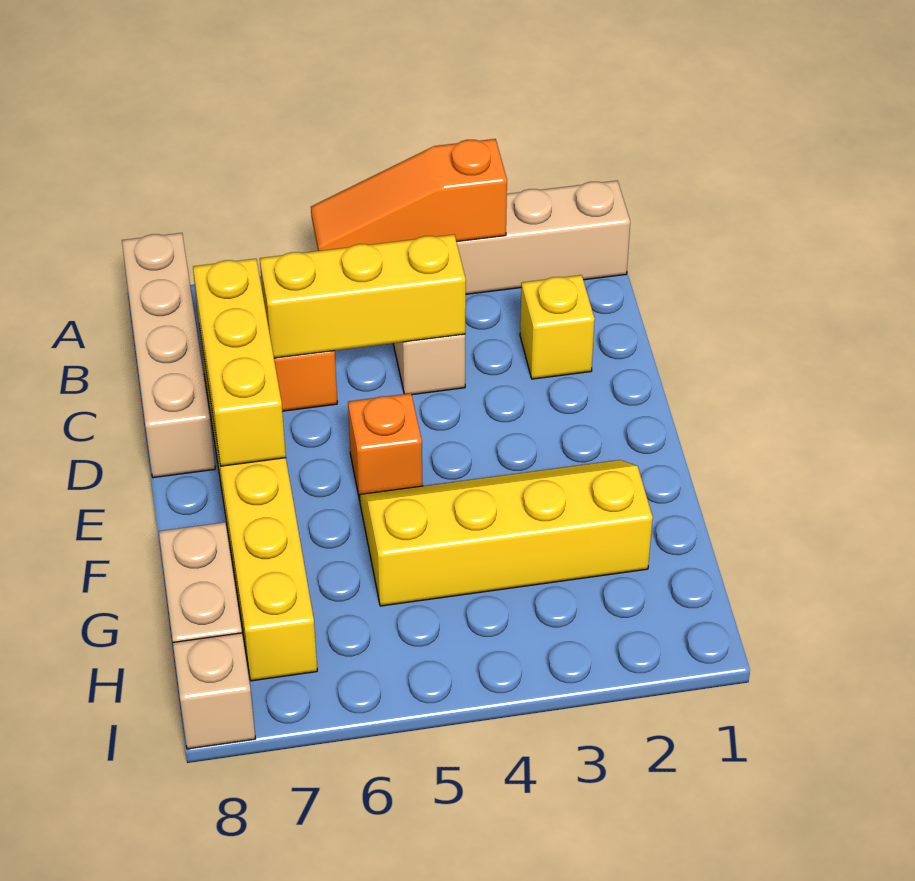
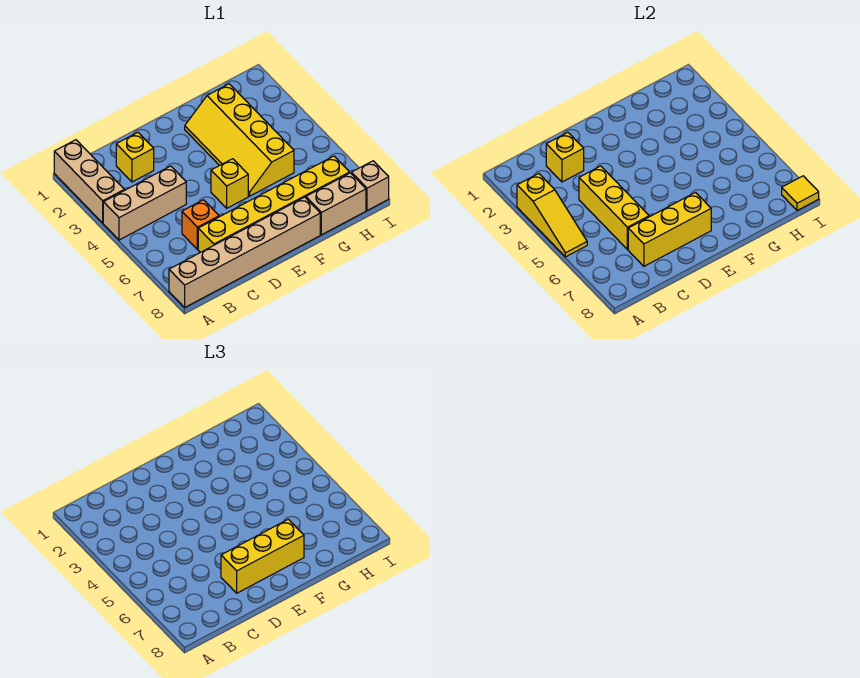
orange slope A3:A5 level 2 top 3 -> yellow slope A3:A5 level 2 top 3
tan brick A8:D8 level 1 -> tan brick A8:F8 level 1
none -> yellow brick C2 level 2
none -> yellow brick D7:F7 level 3
orange brick E5 level 1 -> yellow brick E5 level 1
none -> yellow tile I8 level 2

